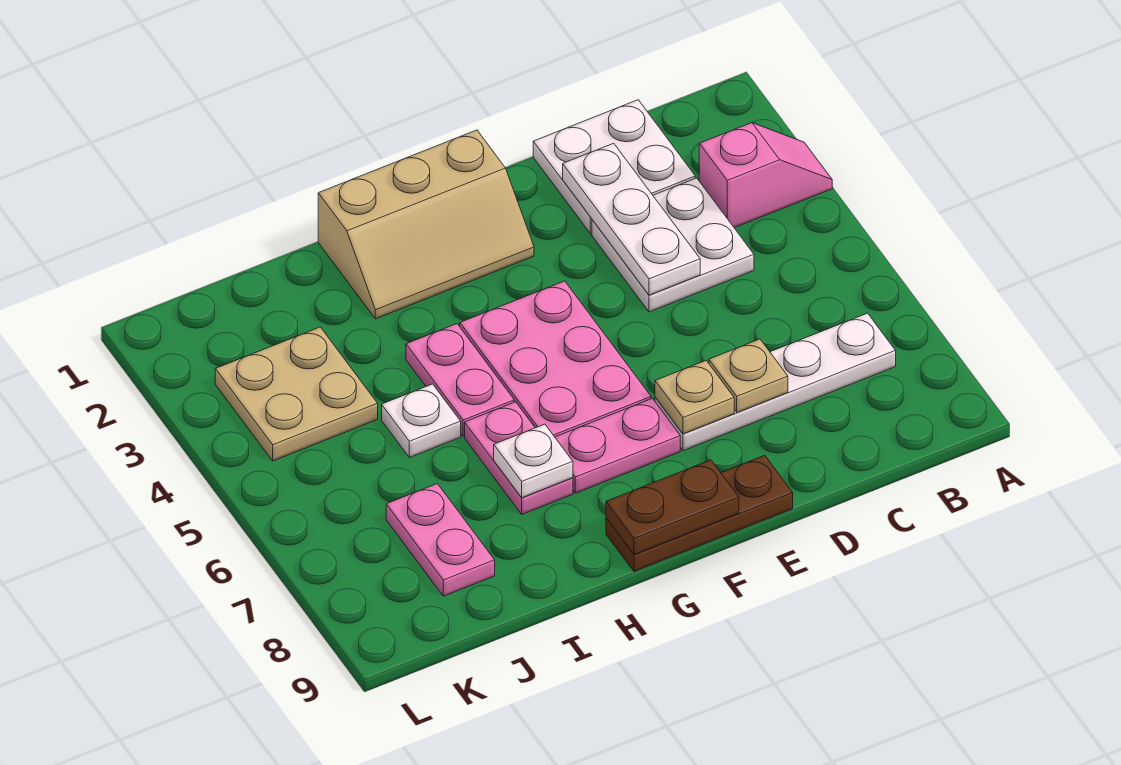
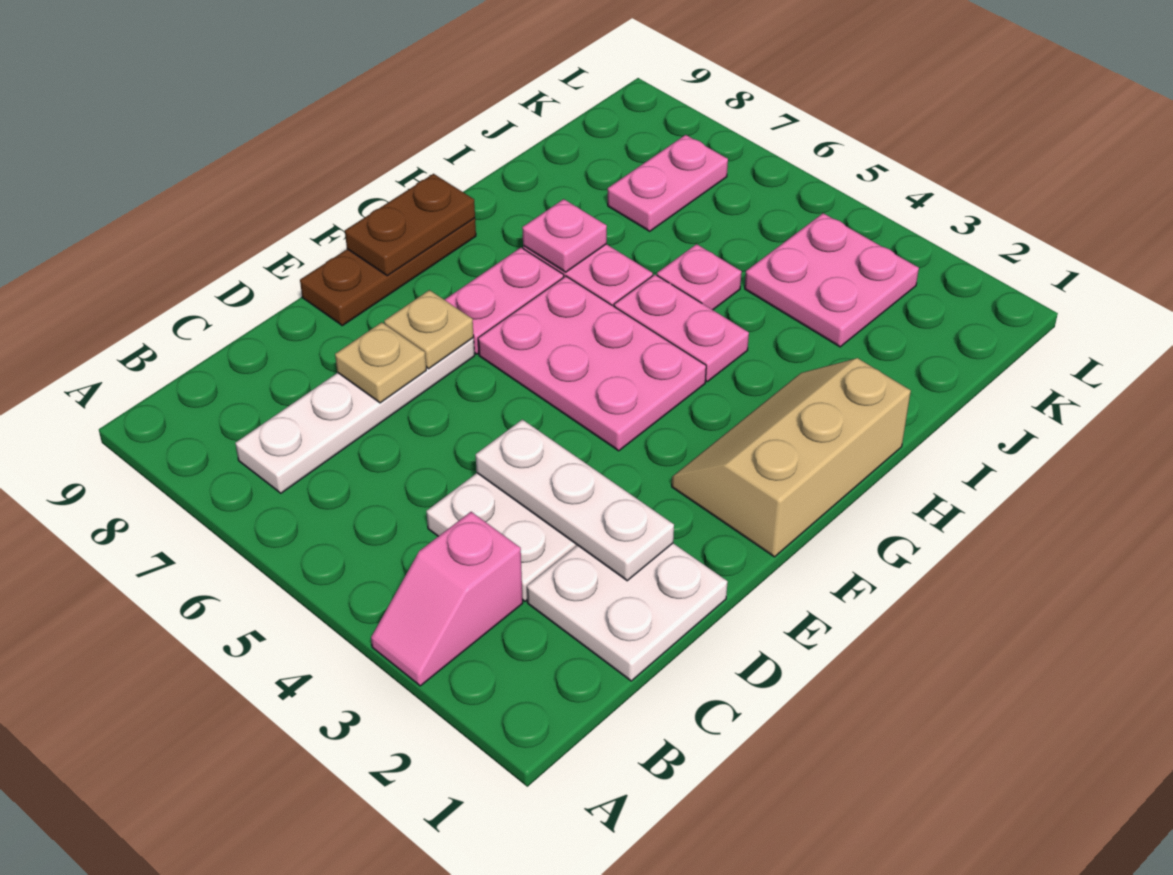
white plate H7 level 2 -> pink plate H7 level 2
white plate I5 level 1 -> pink plate I5 level 1
tan plate J3:K4 level 1 -> pink plate J3:K4 level 1
pink plate J7:J8 level 1 -> pink plate J7:K7 level 1

